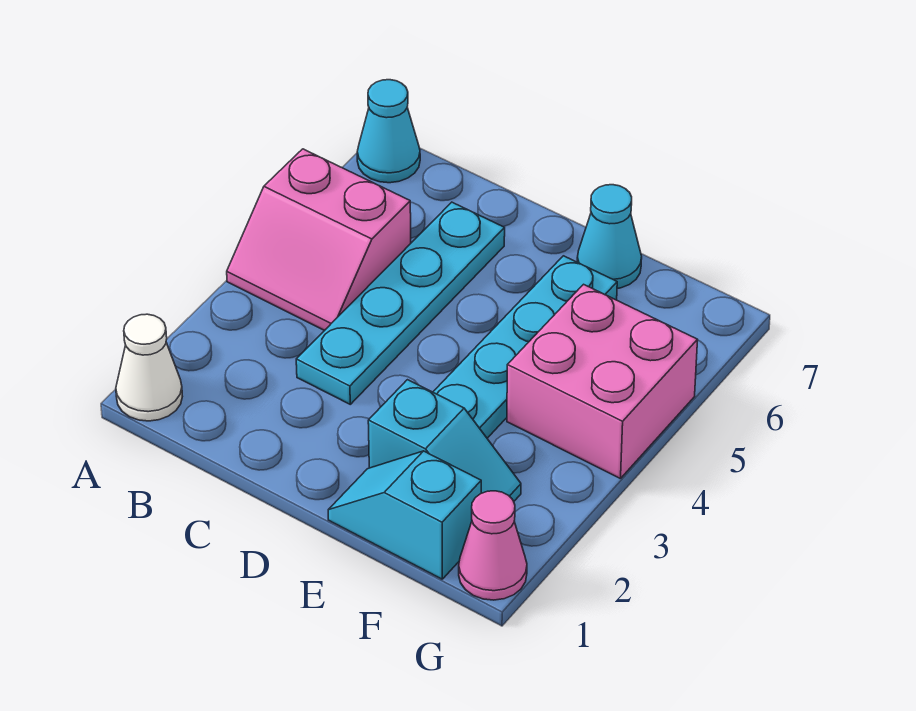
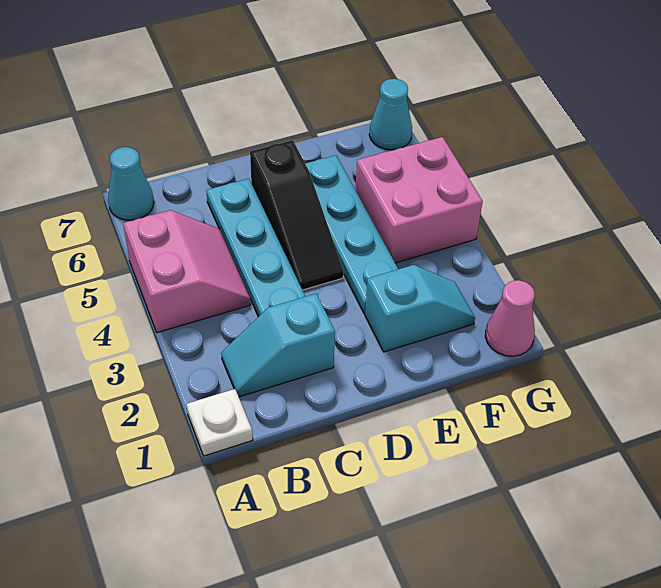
white cone A1 level 1 -> white plate A1 level 1
pink slope A4:B5 level 1 top 5 -> pink slope A4:B5 level 1 top A
none -> black slope D4:D6 level 1 top 6
cyan slope E1:F1 level 1 top F -> cyan slope B2:C2 level 1 top C
cyan cone E7 level 1 -> cyan cone G7 level 1

